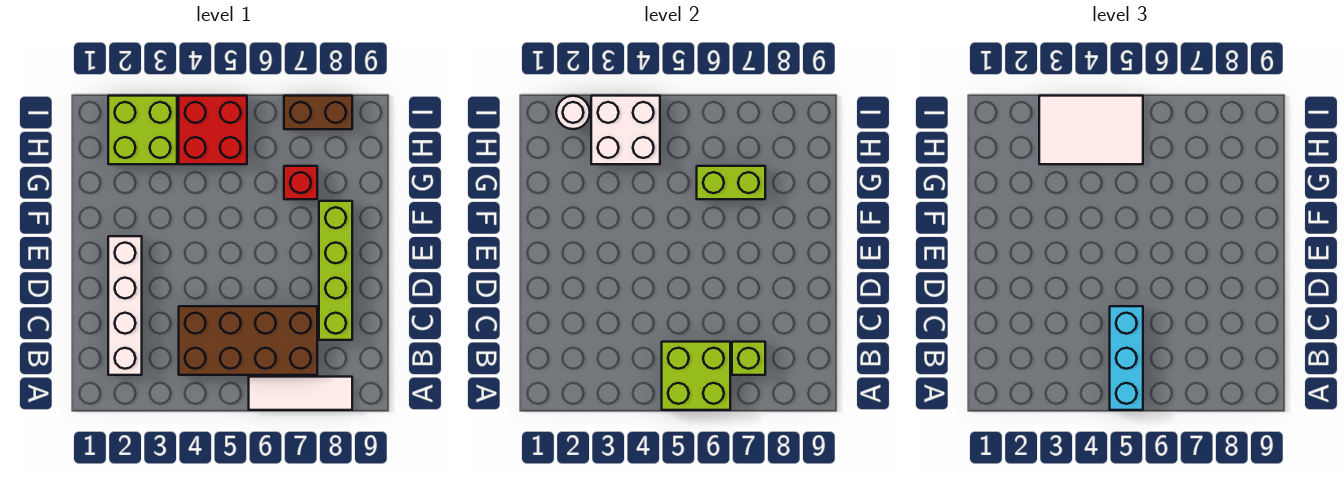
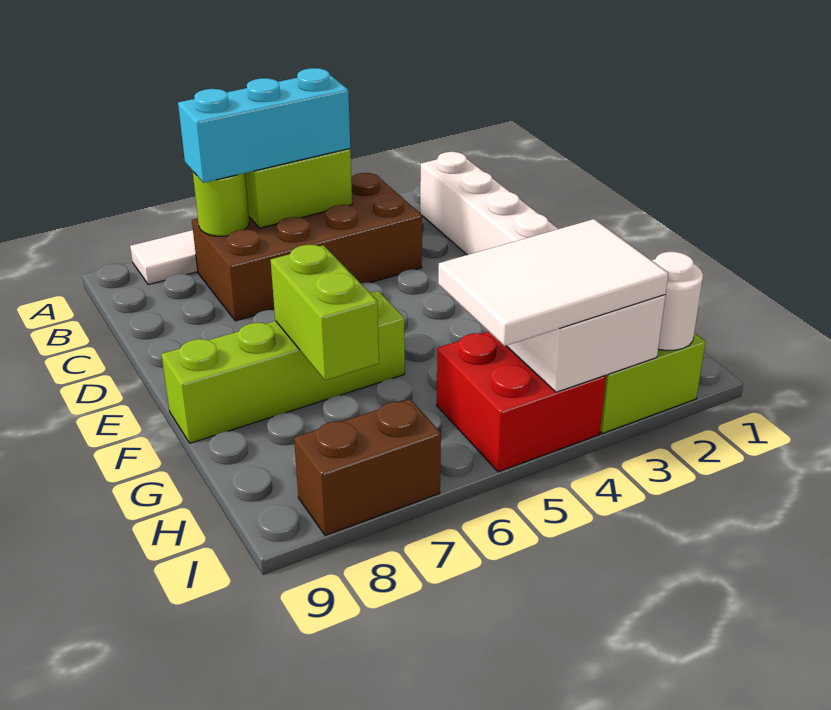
cyan brick A5:C5 level 3 -> cyan brick B5:B7 level 3
lime brick B7 level 2 -> lime round brick B7 level 2
lime brick C8:F8 level 1 -> lime brick F6:F9 level 1
lime brick G6:G7 level 2 -> lime brick F7:G7 level 2
red brick G7 level 1 -> none

